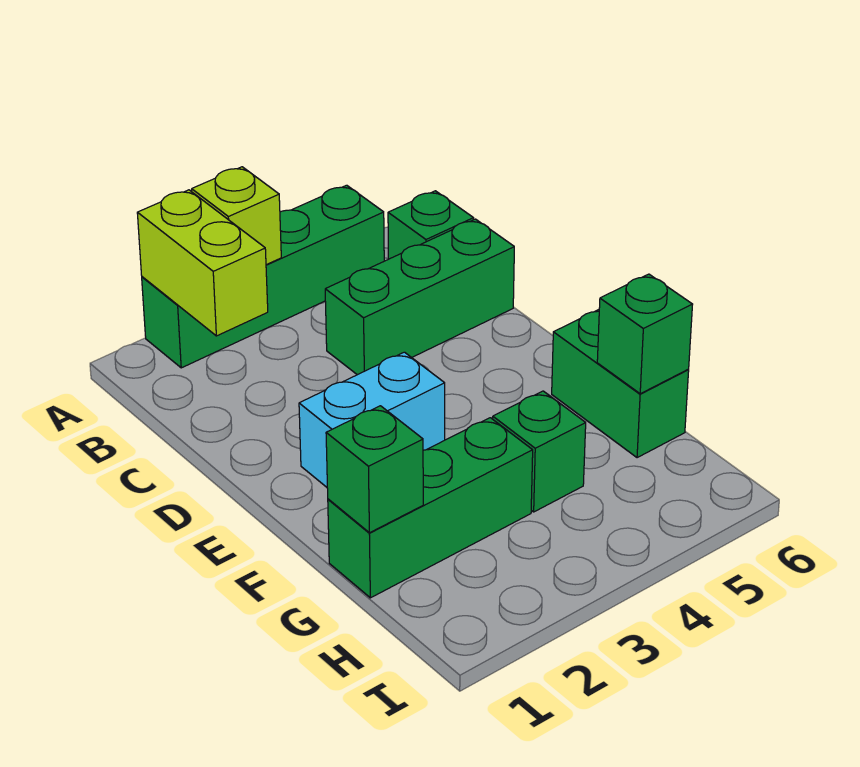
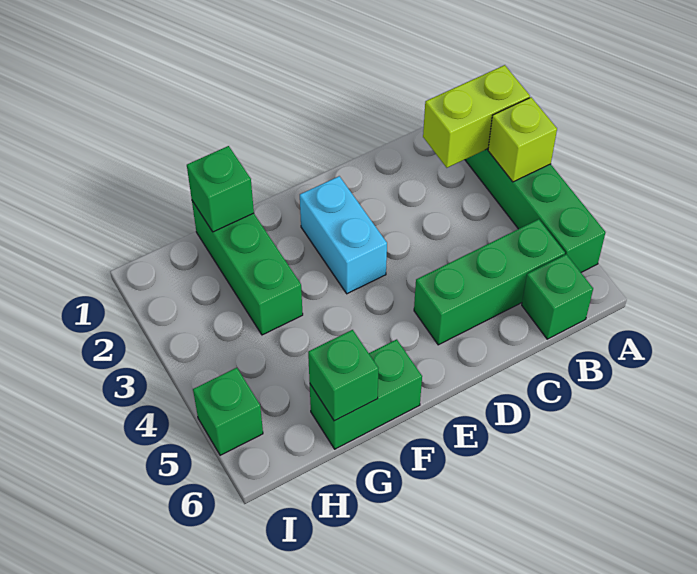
green brick C4:C6 level 1 -> green brick B5:D5 level 1
green brick G4 level 1 -> green brick I5 level 1

